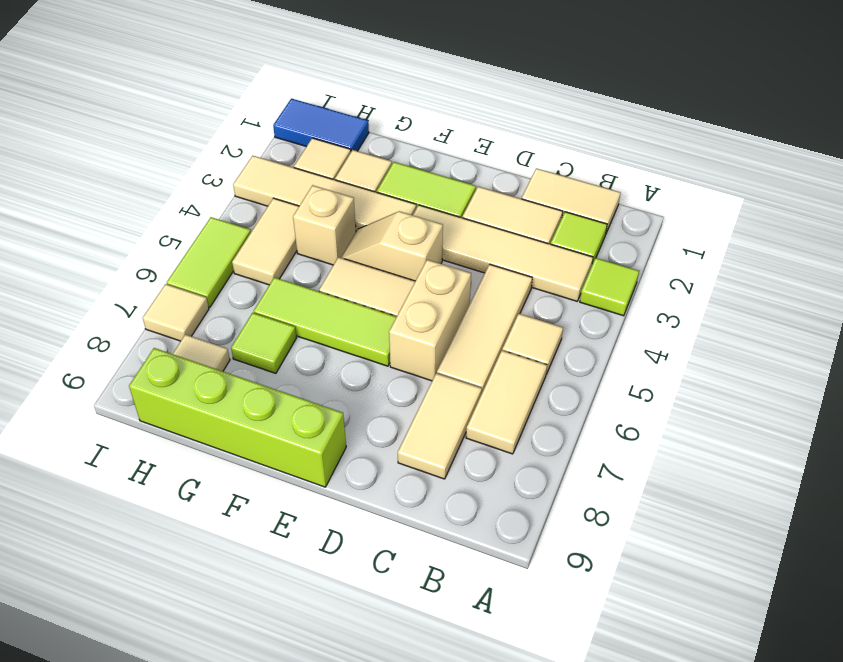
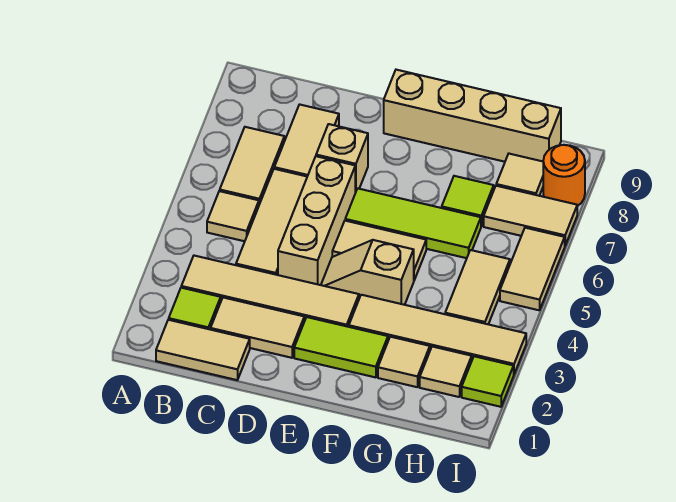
lime tile A3 level 1 -> lime tile I2 level 1
tan brick D5:D6 level 1 -> tan brick D4:D6 level 1
tan slope E4:F4 level 1 top E -> tan slope E4:F4 level 1 top F
lime brick E9:H9 level 1 -> tan brick E9:H9 level 1
tan brick G4 level 1 -> tan brick D7 level 1
blue tile H1:I1 level 1 -> none
lime tile I5:I6 level 1 -> tan tile I5:I6 level 1
tan tile I7 level 1 -> tan tile H7:I7 level 1
none -> orange round brick I8 level 1

